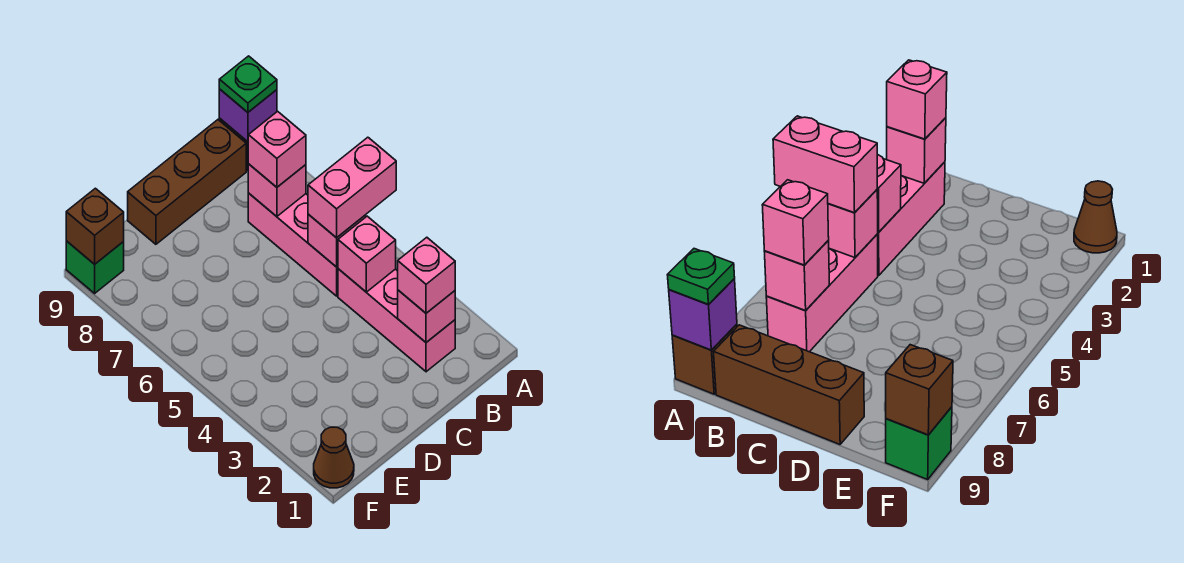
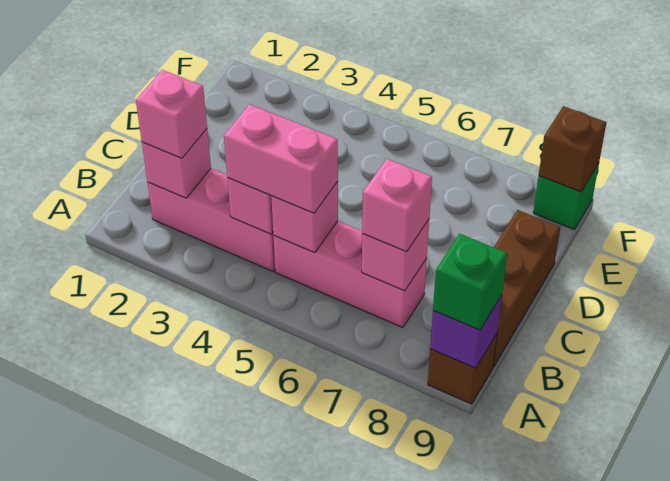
pink brick A5:B5 level 3 -> pink brick B4:B5 level 3
green plate A9 level 3 -> green brick A9 level 3
brown cone F1 level 1 -> none

